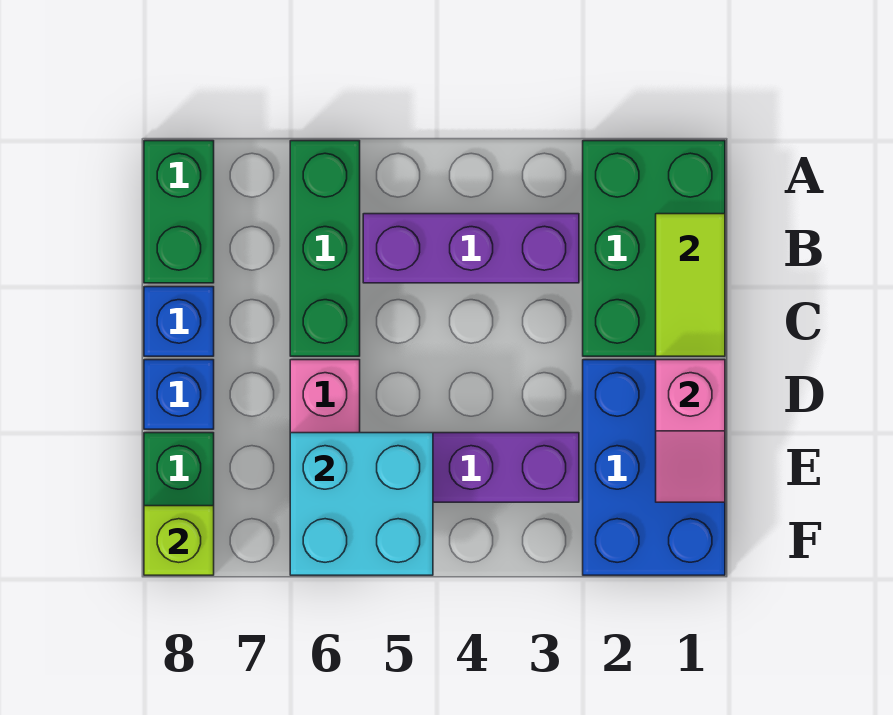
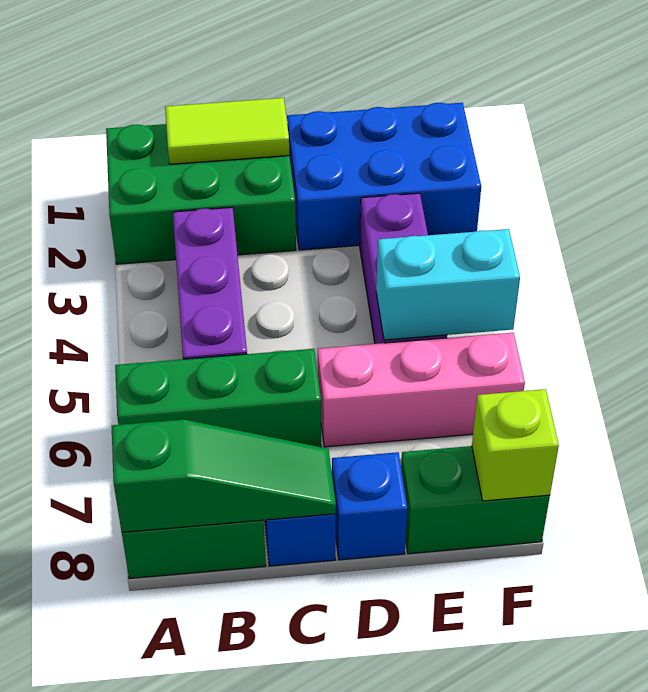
none -> green slope A8:C8 level 2 top A
pink slope D1:E1 level 2 top D -> none
cyan brick E5:F6 level 2 -> cyan brick E5:F5 level 2

